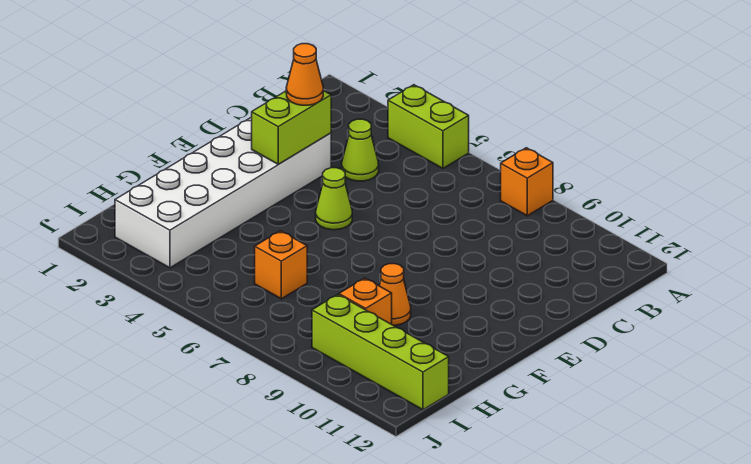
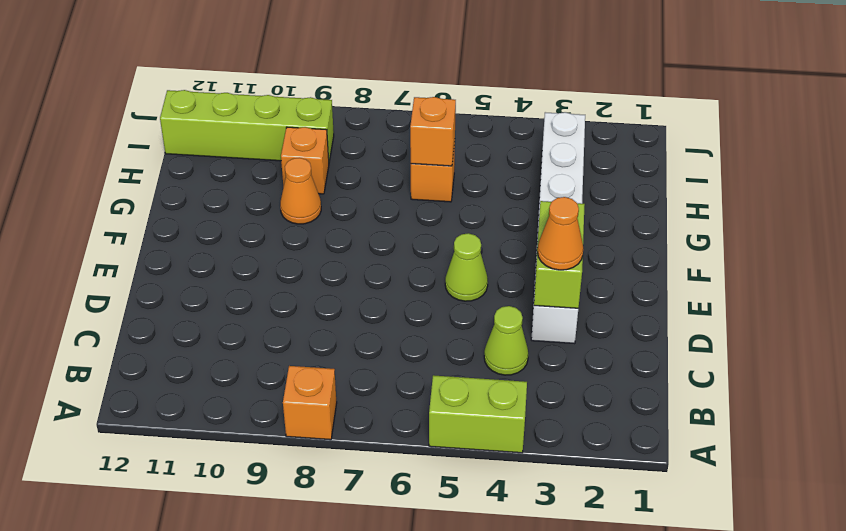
white brick D2:I3 level 1 -> white brick D3:I3 level 1
none -> orange brick H6 level 2

